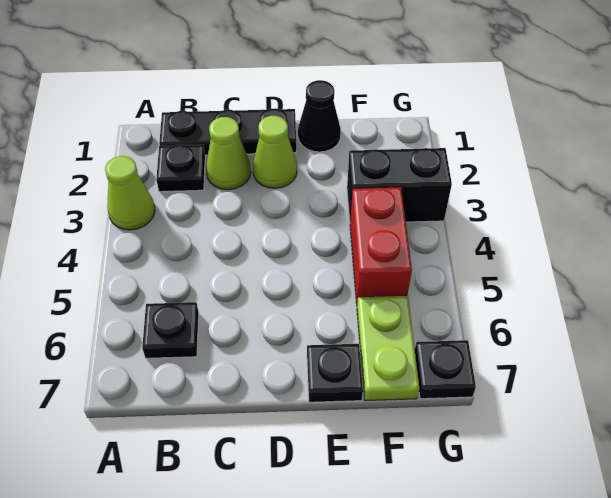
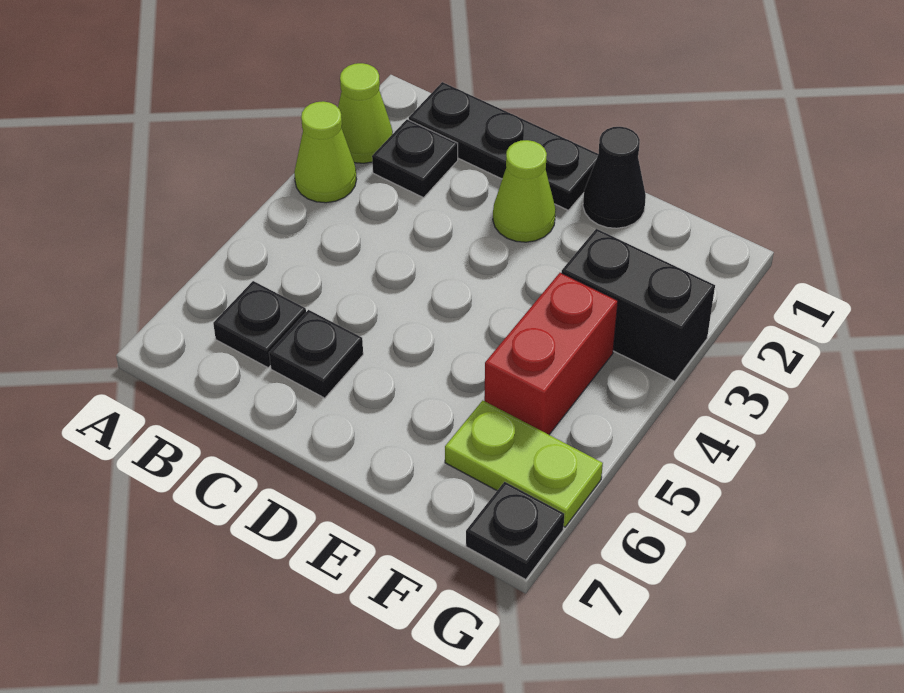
lime cone C2 level 1 -> lime cone A2 level 1
black plate E7 level 1 -> black plate C6 level 1
lime plate F6:F7 level 1 -> lime plate F6:G6 level 1

